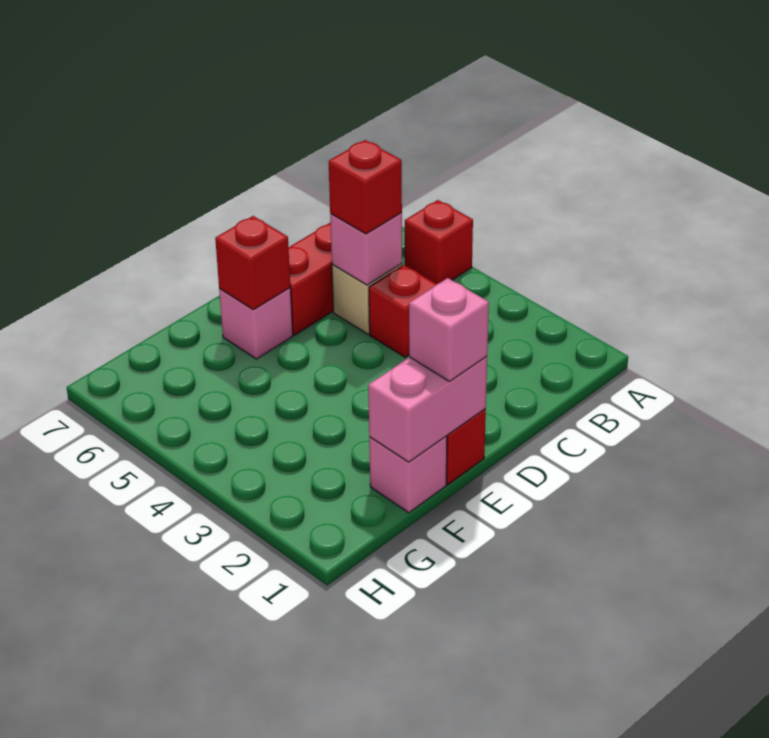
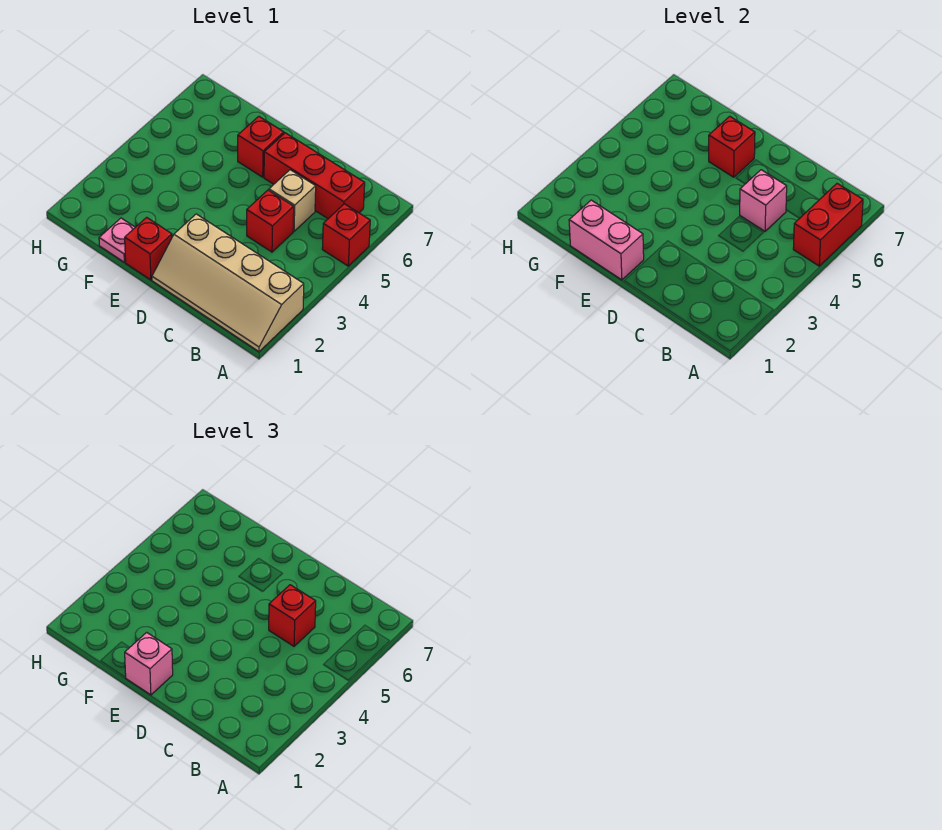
none -> tan slope A1:D2 level 1 top 2
none -> red brick A5:A6 level 2
pink brick E6 level 1 -> red brick E6 level 1
pink brick F1 level 1 -> pink plate F1 level 1

